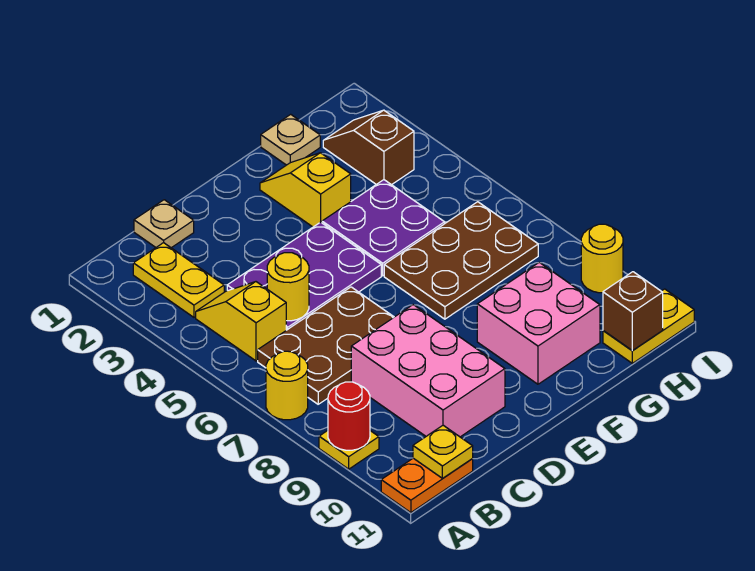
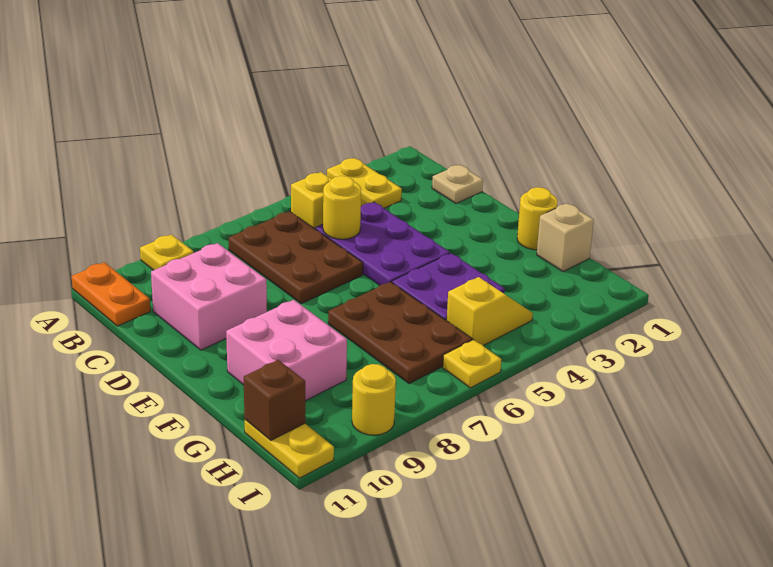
yellow round brick A7 level 1 -> yellow round brick F1 level 1
red round brick A9 level 2 -> none
yellow plate B2:B3 level 1 -> yellow plate A3:B3 level 1
yellow plate B11 level 2 -> yellow plate I6 level 1
pink brick C8:D10 level 1 -> pink brick C9:D10 level 1
yellow slope F2:F3 level 1 top 3 -> yellow slope H4:H5 level 1 top 5
tan plate G1 level 1 -> tan brick G1 level 1
brown slope H2:H3 level 1 top 3 -> none

